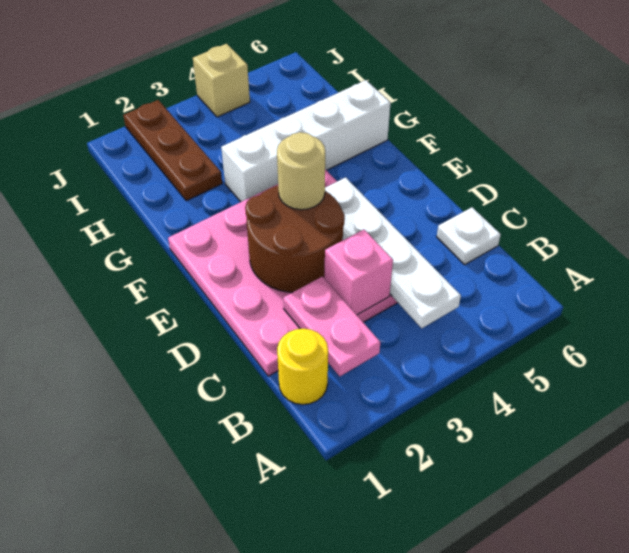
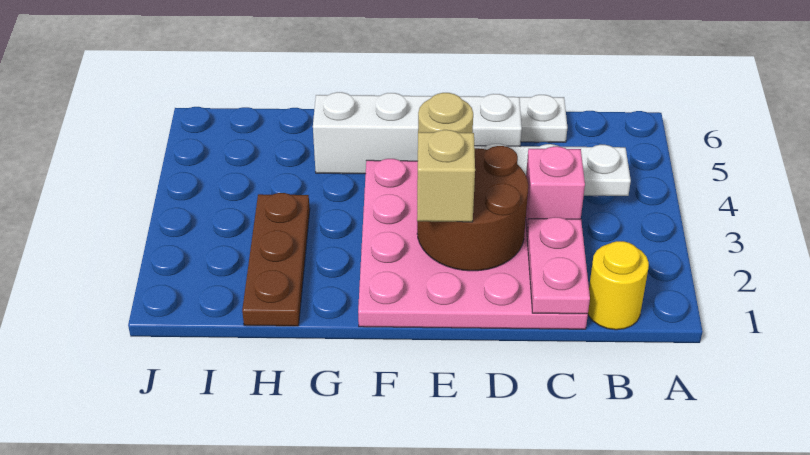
pink plate B2:C2 level 2 -> pink plate C1:C2 level 2
white brick G3:G6 level 1 -> white brick D5:G5 level 1
brown plate H2:J2 level 1 -> brown plate H1:H3 level 1
tan brick J4 level 1 -> tan brick E2 level 3

